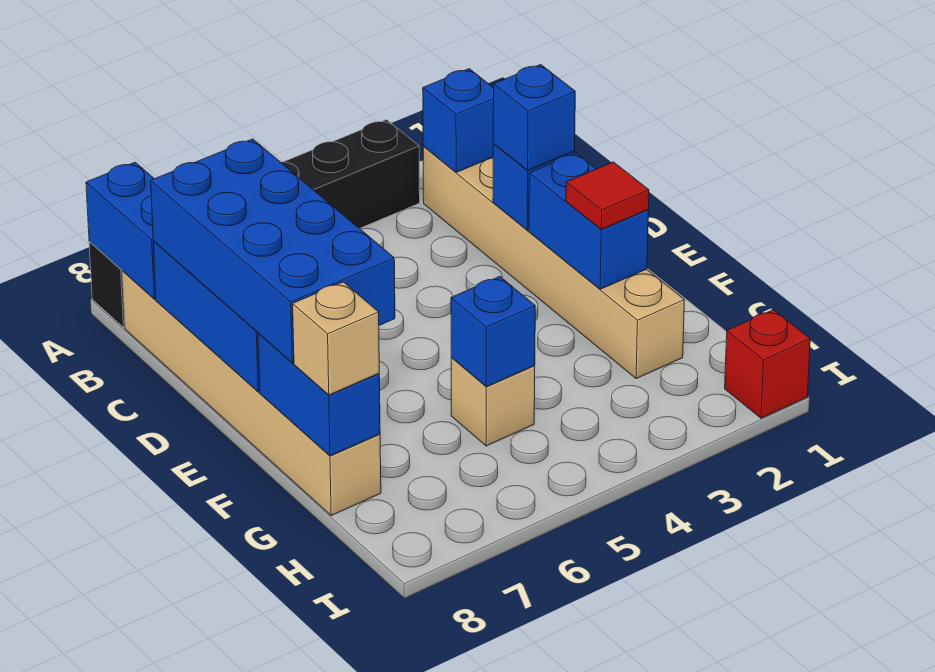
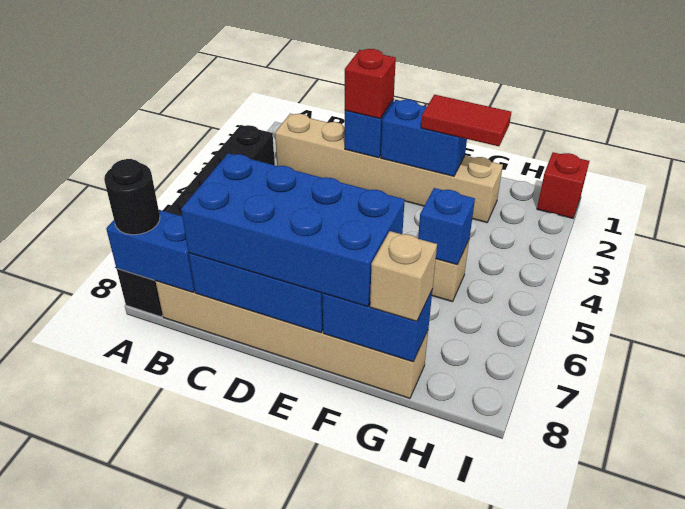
none -> black round brick A8 level 3
blue brick B2 level 2 -> none
blue brick D2 level 3 -> red brick D2 level 3
red tile F2 level 3 -> red tile F2:G2 level 3

